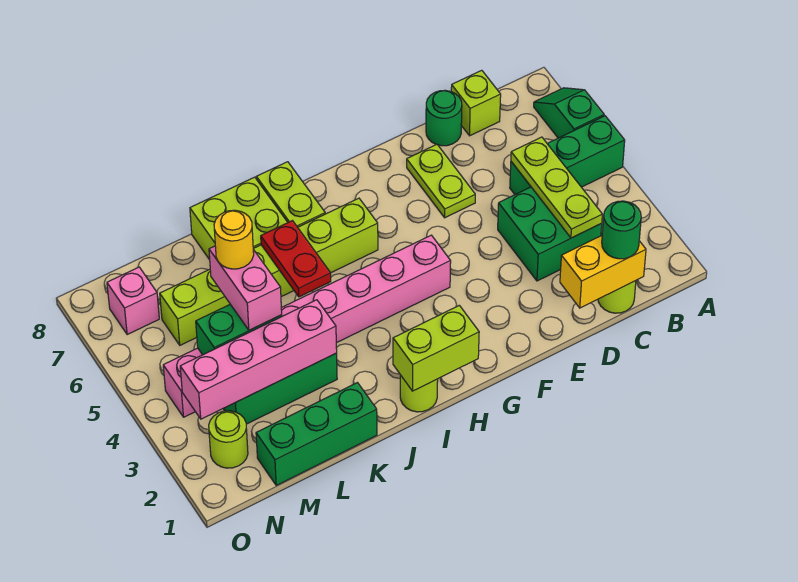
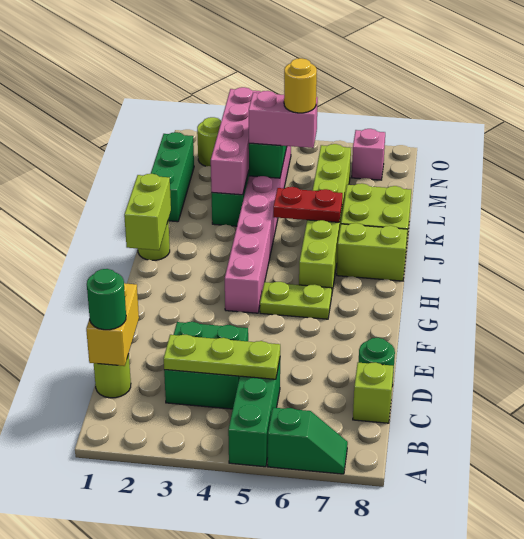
lime plate E6:E7 level 1 -> lime plate G5:G6 level 1

